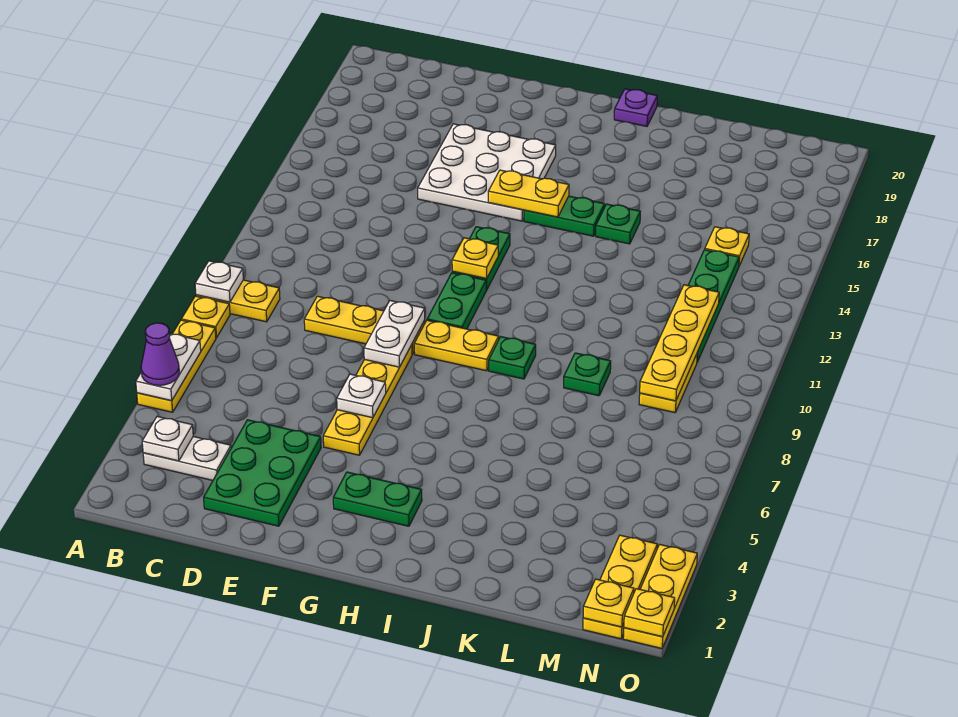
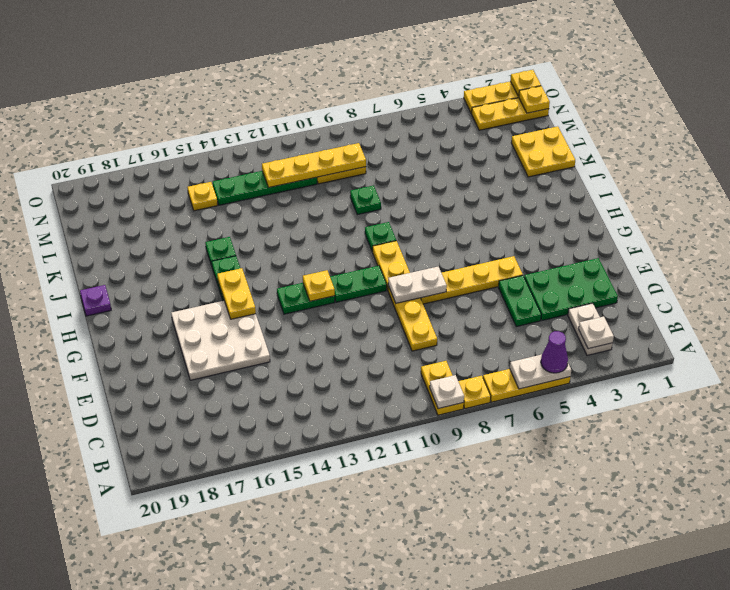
white plate F6 level 2 -> none
green plate G3:H3 level 1 -> green plate D5:E5 level 1
none -> yellow plate K1:L2 level 1

